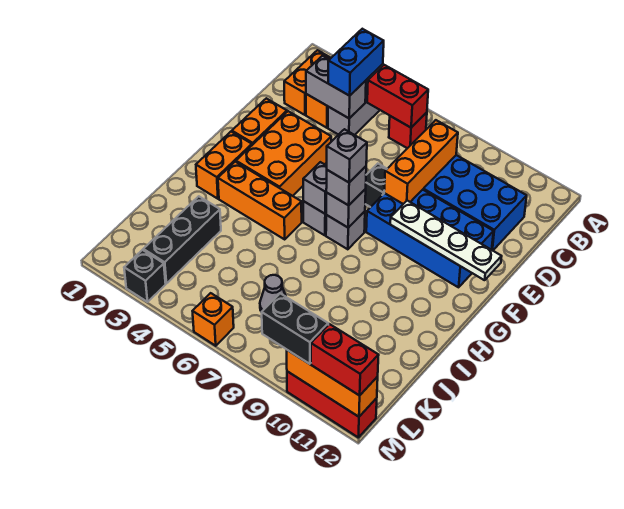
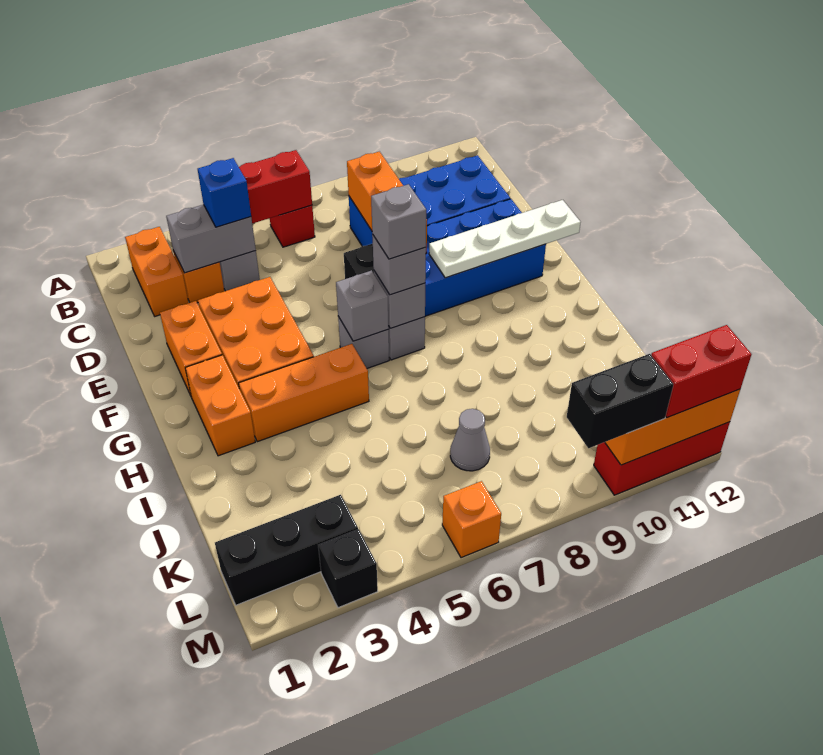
blue brick B4:C4 level 3 -> blue brick C4 level 3
black brick J3:L3 level 1 -> black brick L1:L3 level 1

